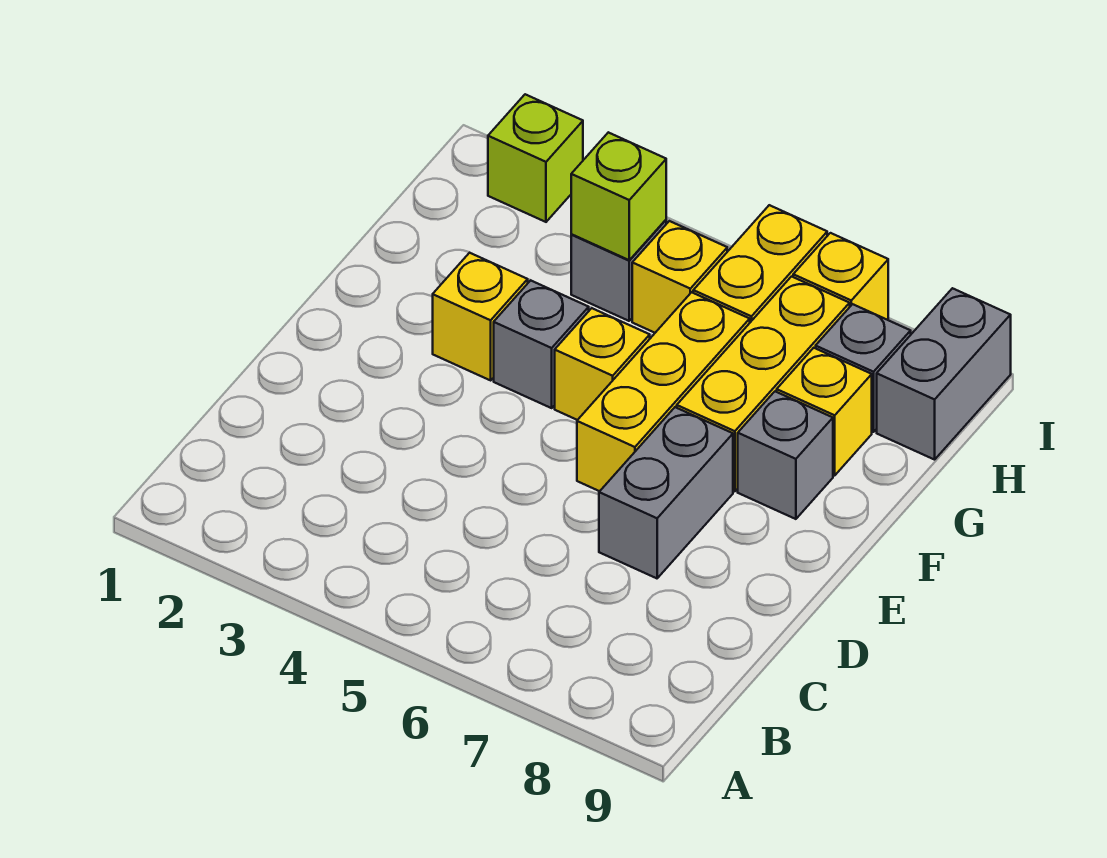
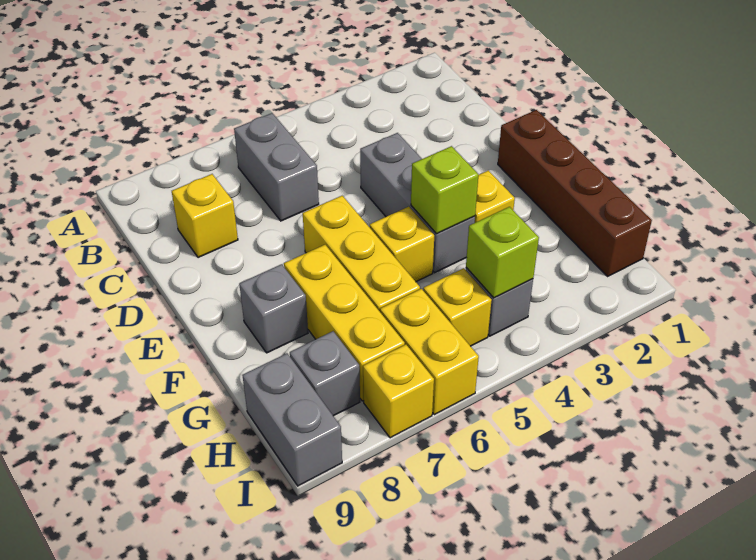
grey brick D7:E7 level 1 -> grey brick B6:C6 level 1
none -> brown brick E1:H1 level 1
grey brick F4 level 1 -> grey brick D4:F4 level 1
yellow brick G8 level 1 -> yellow brick C8 level 1
lime brick I2 level 1 -> lime brick F4 level 2

